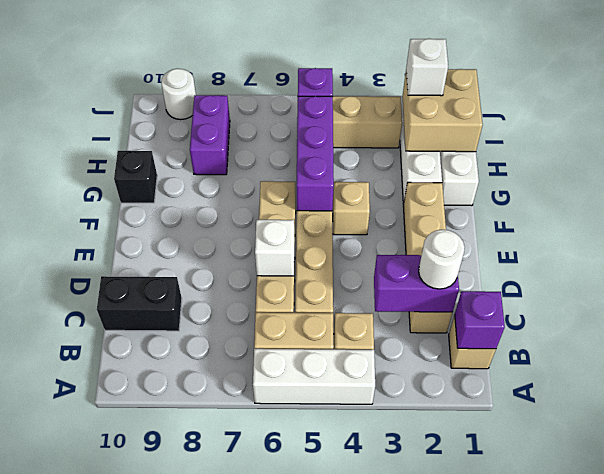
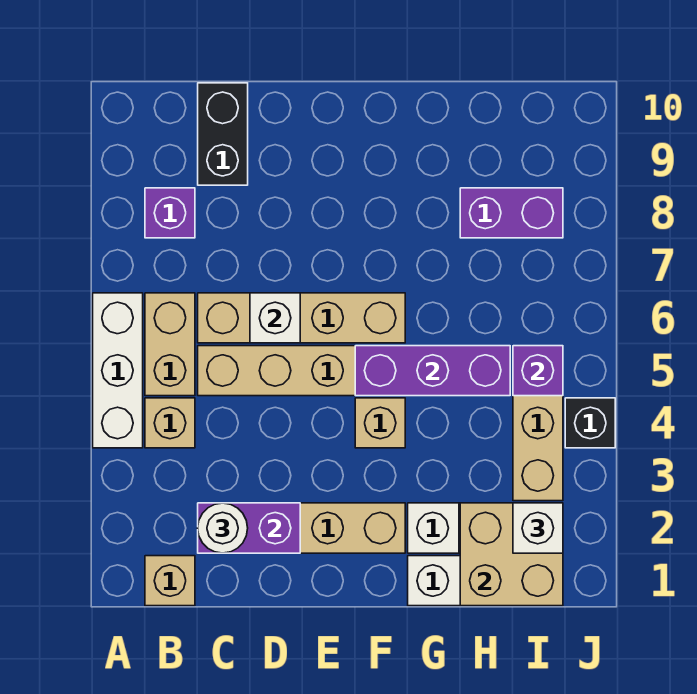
purple brick B1 level 2 -> purple brick B8 level 1
purple brick C2:C3 level 2 -> purple brick C2:D2 level 2
black brick G10 level 1 -> black brick J4 level 1
white round brick J9 level 1 -> none

